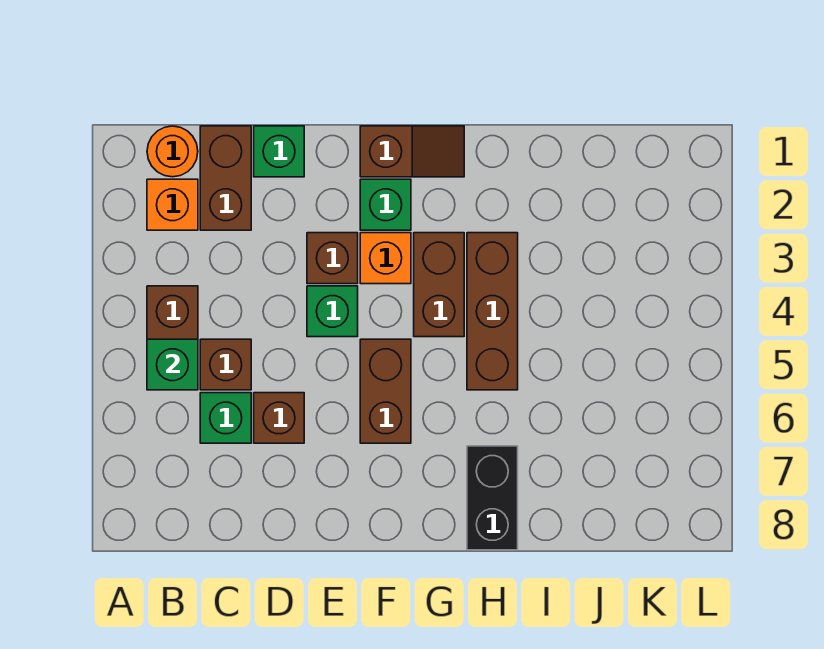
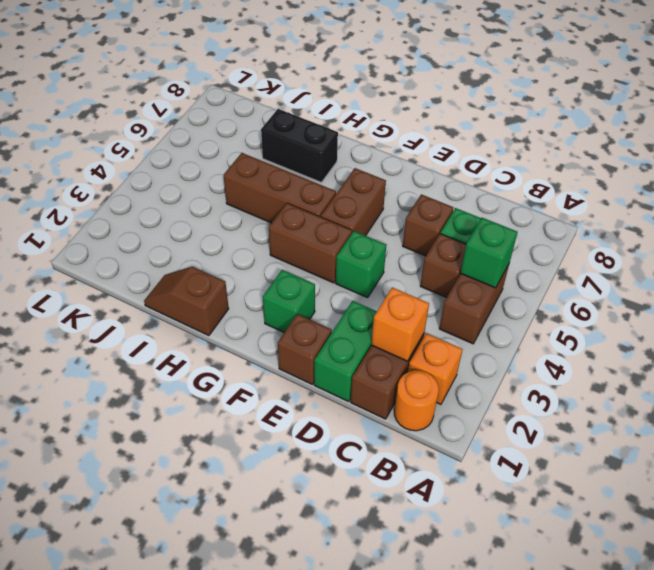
green brick D1 level 1 -> green brick D1:D2 level 1
brown brick E3 level 1 -> brown brick E1 level 1
brown slope F1:G1 level 1 top F -> brown slope H1:I1 level 1 top H
orange brick F3 level 1 -> orange brick C2 level 2
brown brick G3:G4 level 1 -> brown brick F4:G4 level 1
brown brick H3:H5 level 1 -> brown brick G5:I5 level 1
black brick H7:H8 level 1 -> black brick H7:I7 level 1

